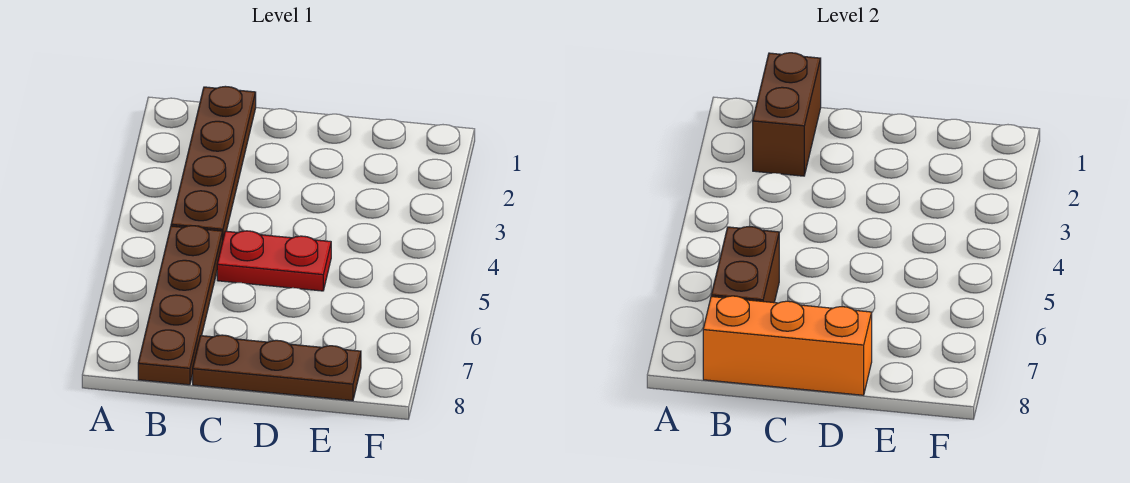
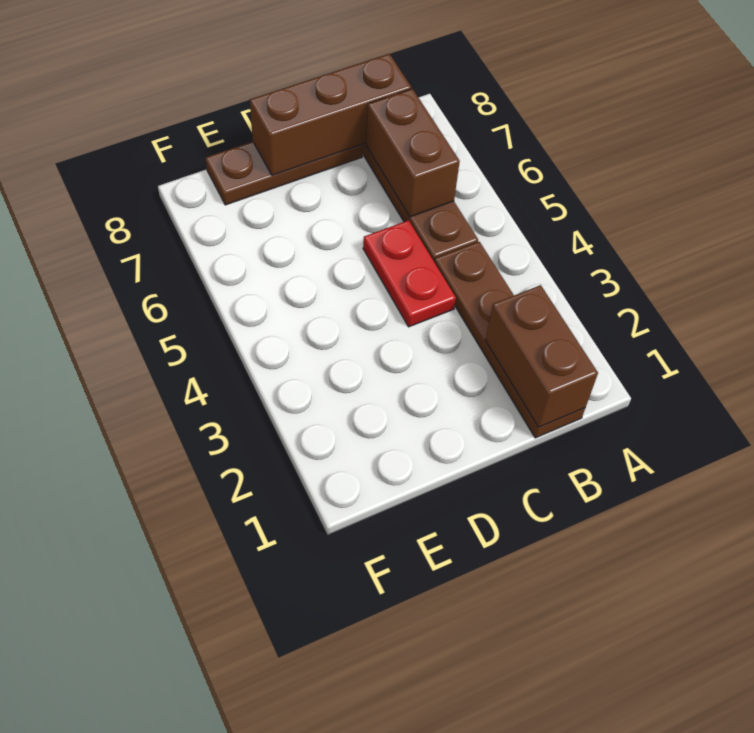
orange brick B8:D8 level 2 -> brown brick B8:D8 level 2
red plate C5:D5 level 1 -> red plate C4:C5 level 1

